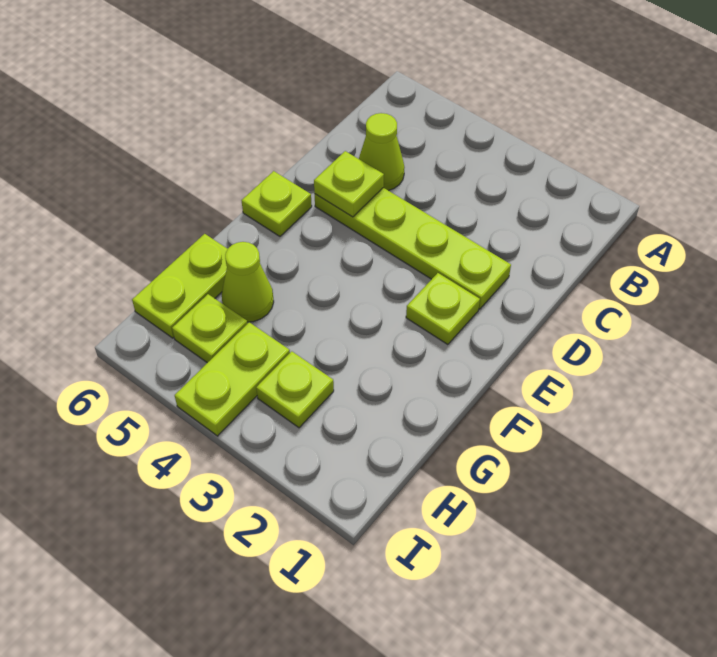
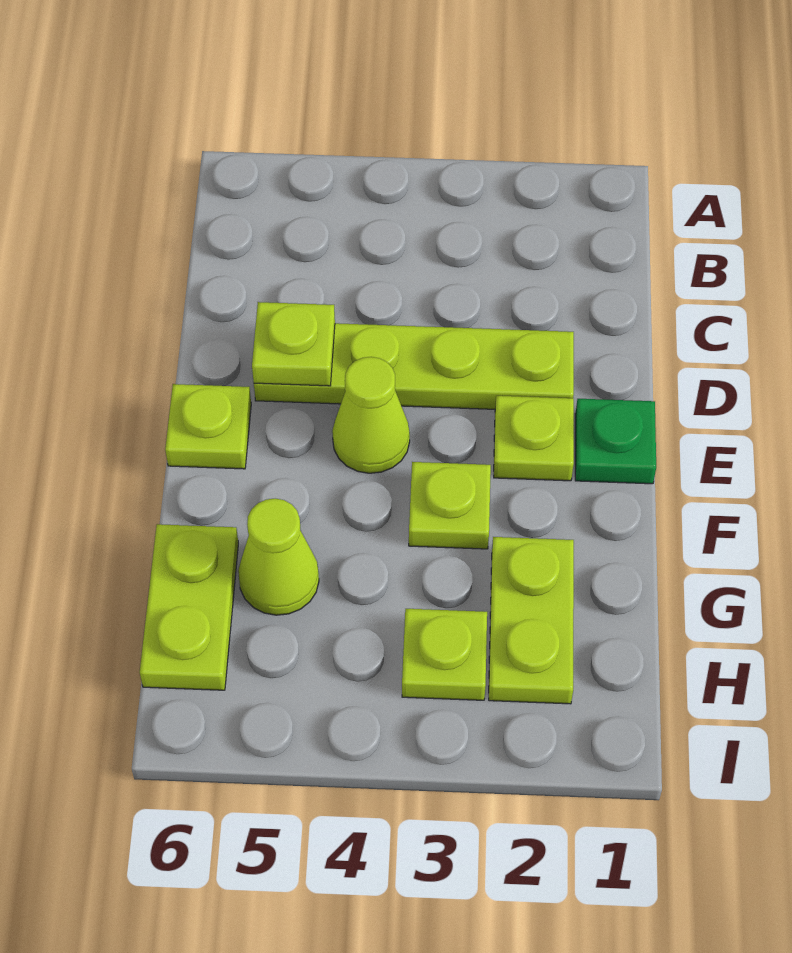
lime cone C5 level 1 -> lime cone E4 level 1
none -> green plate E1 level 1
lime plate H4:I4 level 1 -> lime plate G2:H2 level 1
lime plate H5 level 1 -> lime plate F3 level 1

